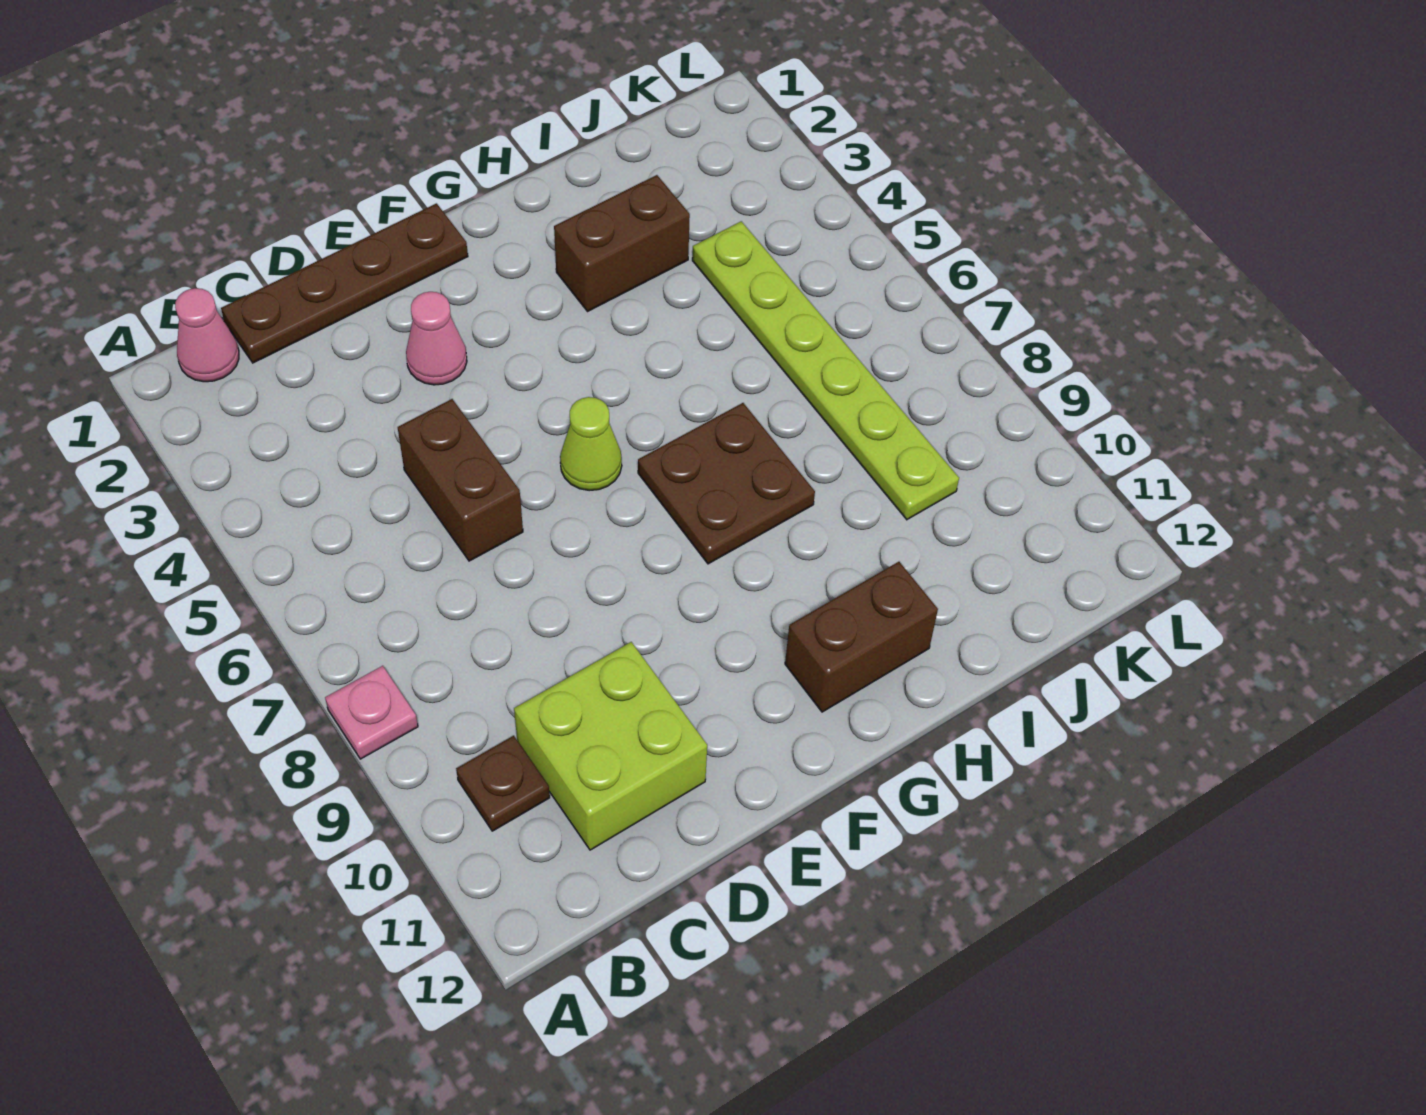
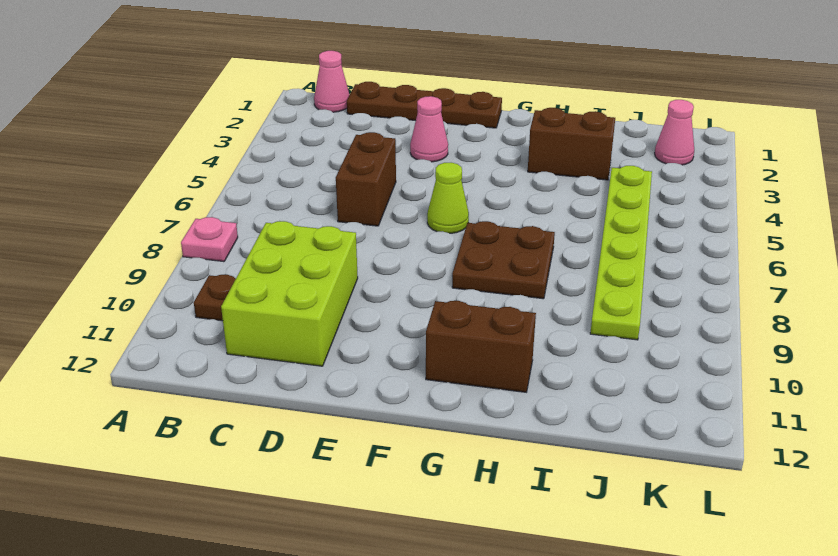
lime brick C10:D11 level 1 -> lime brick C9:D11 level 1
none -> pink cone K2 level 1

